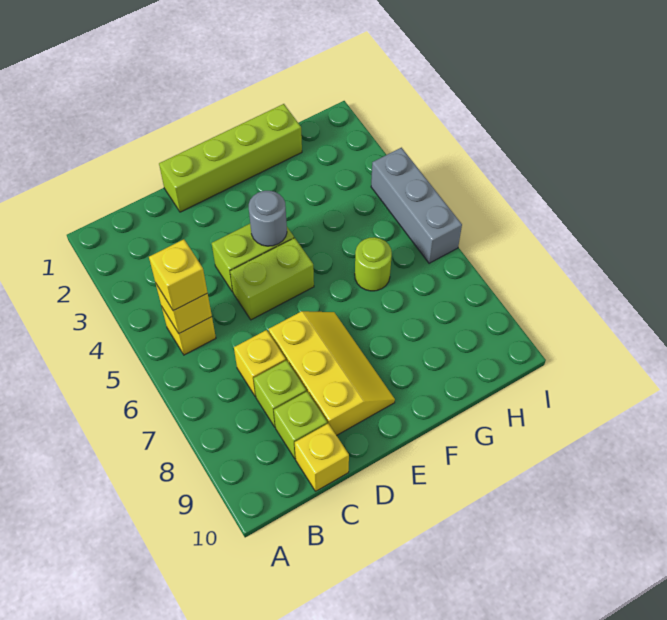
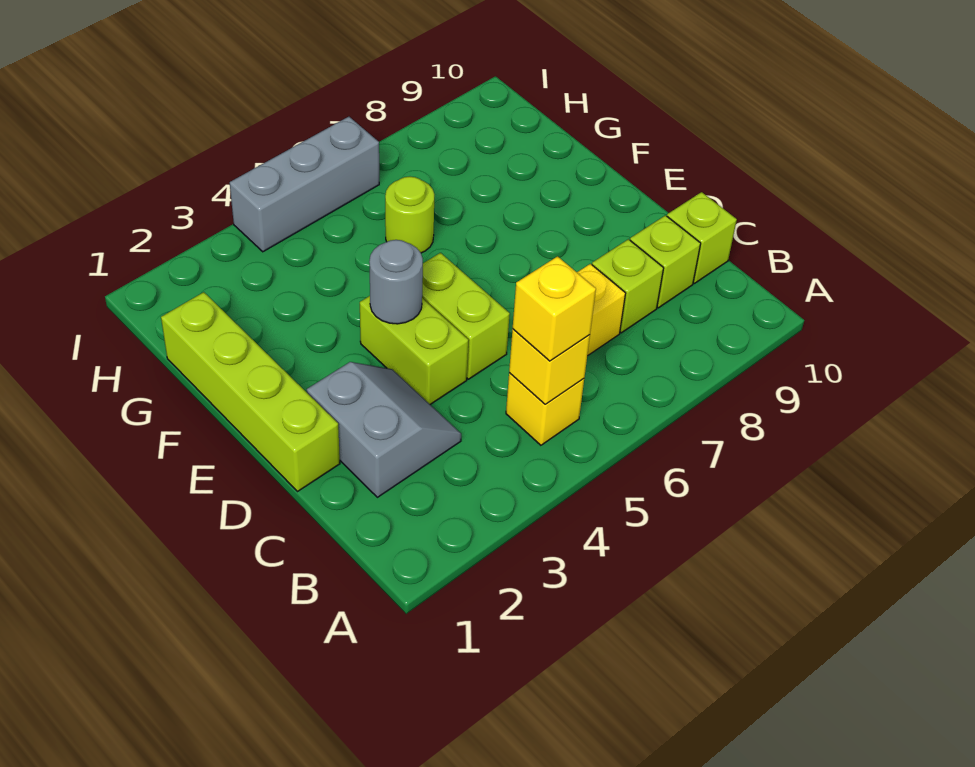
none -> grey slope C2:D3 level 1 top 2
yellow brick C10 level 1 -> lime brick C10 level 1
yellow slope D7:E9 level 1 top D -> none

